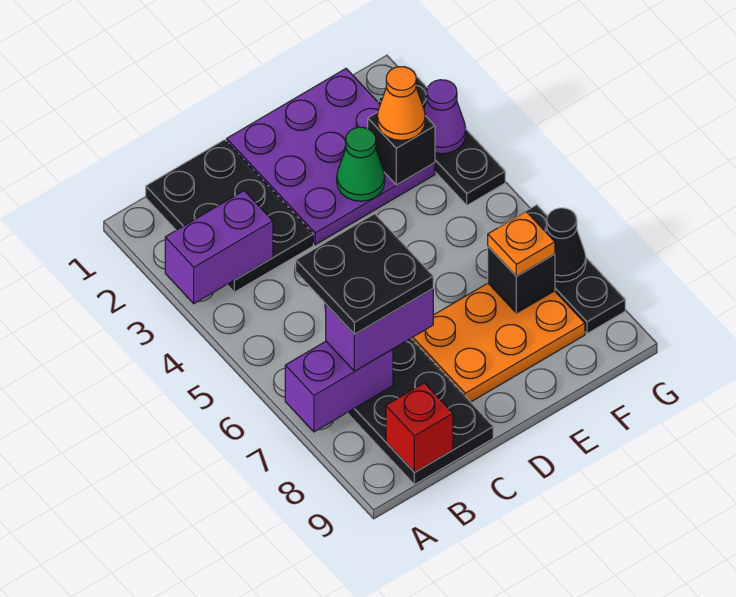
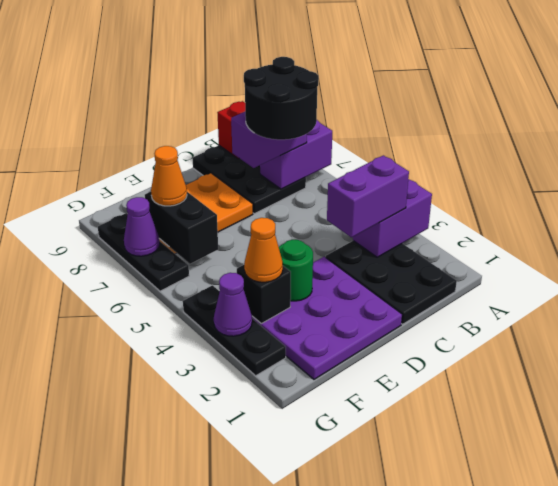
none -> purple brick B3:C3 level 3
black plate B6:C7 level 4 -> black round brick B6:C7 level 4
green cone E3 level 2 -> green round brick E3 level 2
black brick F7 level 2 -> black brick F6:F7 level 2
orange plate F7 level 3 -> orange cone F7 level 3
black cone G7 level 2 -> purple cone G7 level 2

